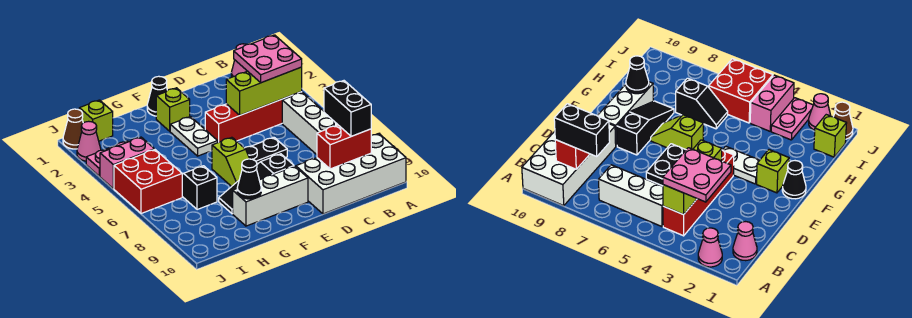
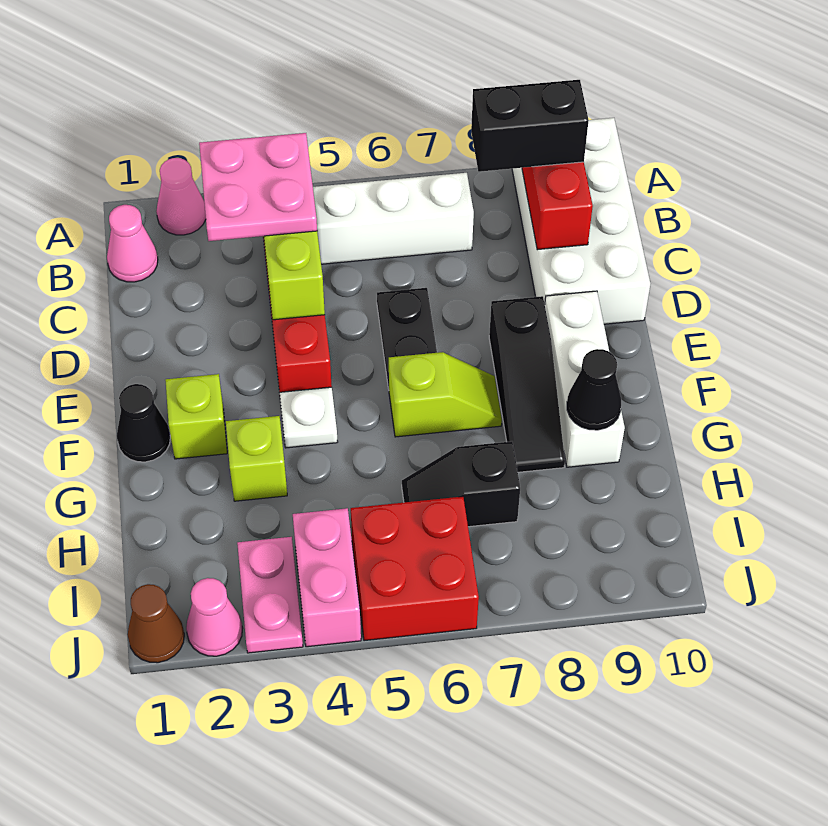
white plate F3:F4 level 1 -> white plate F4 level 1
lime brick I1 level 1 -> lime brick G3 level 1

